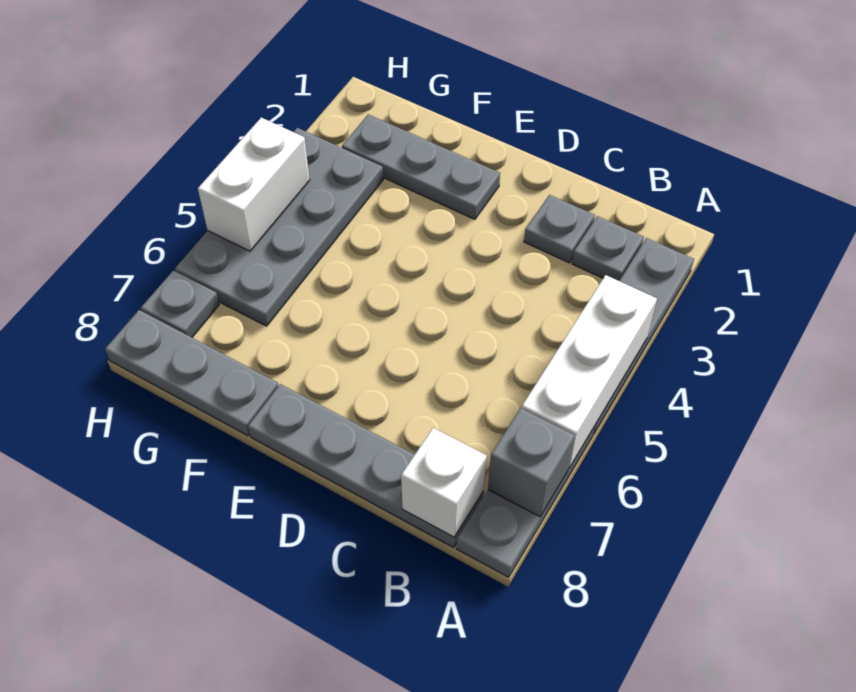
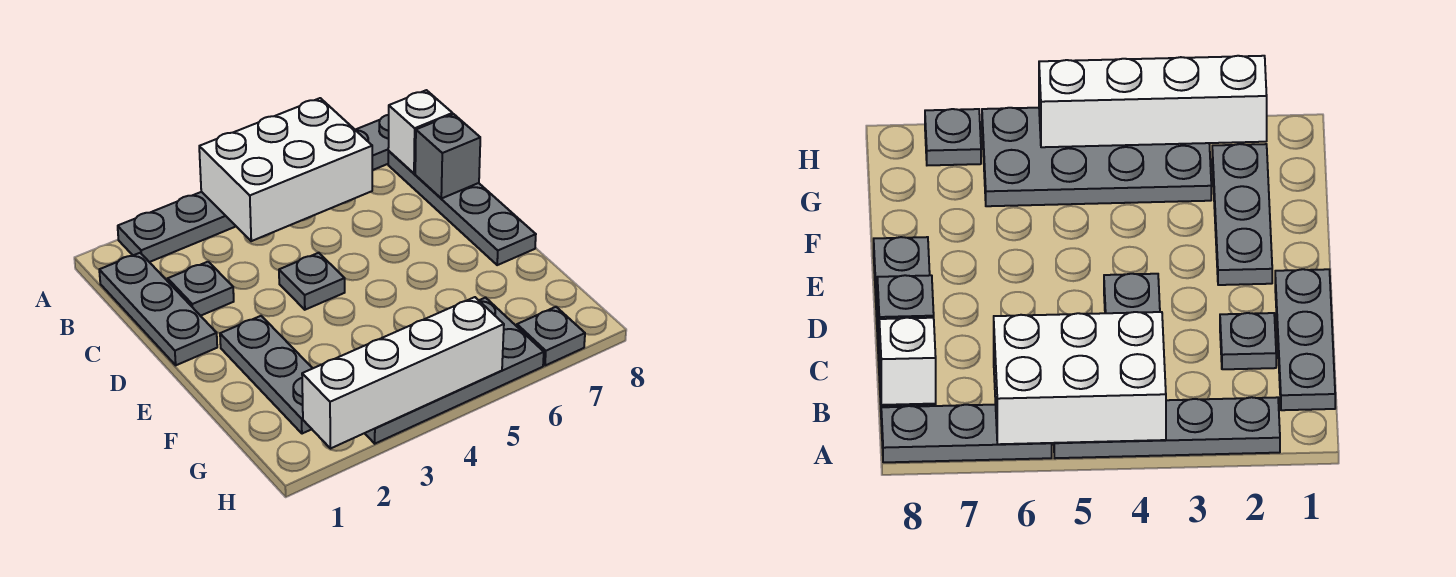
white brick A4:A6 level 2 -> white brick A4:B6 level 2
grey brick A7 level 2 -> grey brick C8 level 2
grey plate B2 level 1 -> grey plate D4 level 1
grey plate F8:H8 level 1 -> grey plate B1:D1 level 1
white brick H4:H5 level 2 -> white brick H2:H5 level 2

